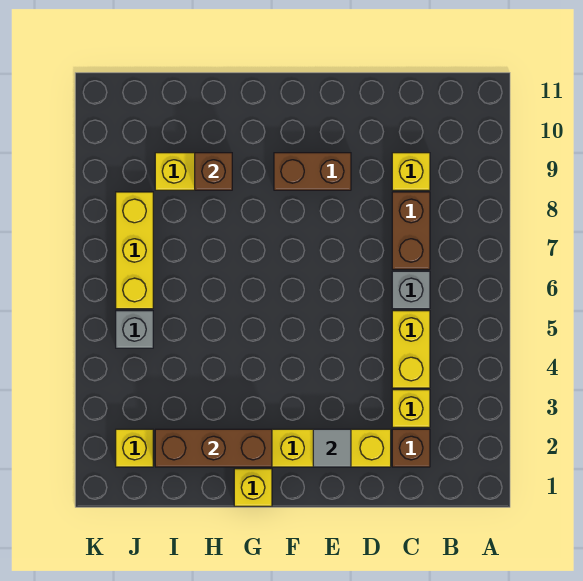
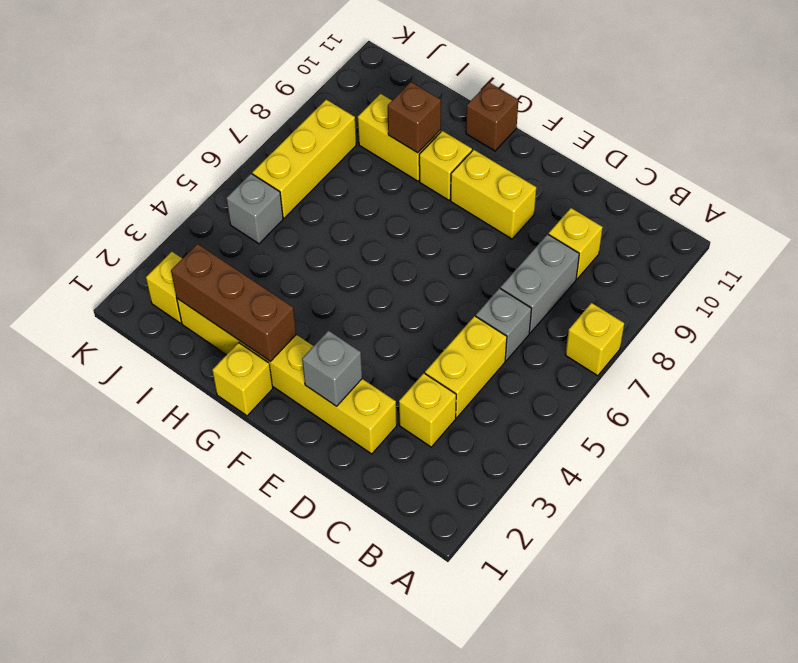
none -> yellow brick A7 level 1
brown brick C2 level 1 -> brown brick G11 level 1
brown brick C7:C8 level 1 -> grey brick C7:C8 level 1
grey tile E2 level 2 -> grey brick E2 level 2
brown brick E9:F9 level 1 -> yellow brick E9:F9 level 1
none -> yellow brick G9 level 1

